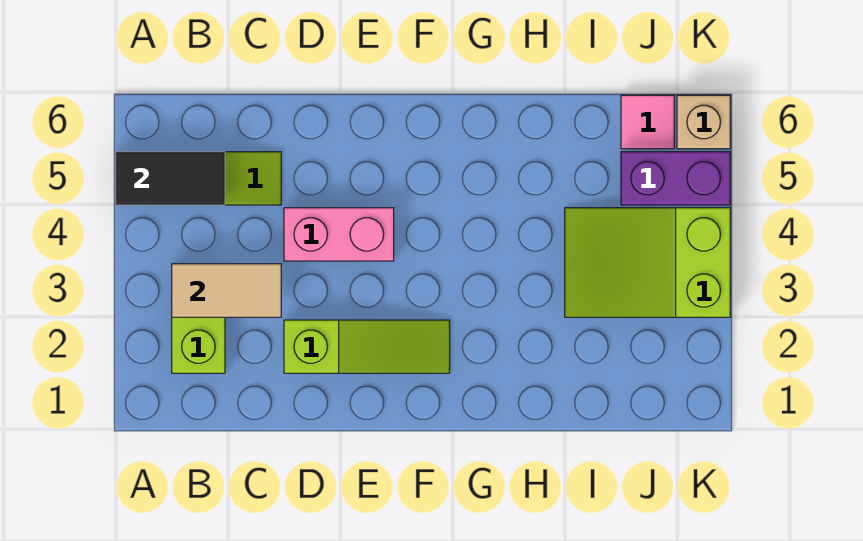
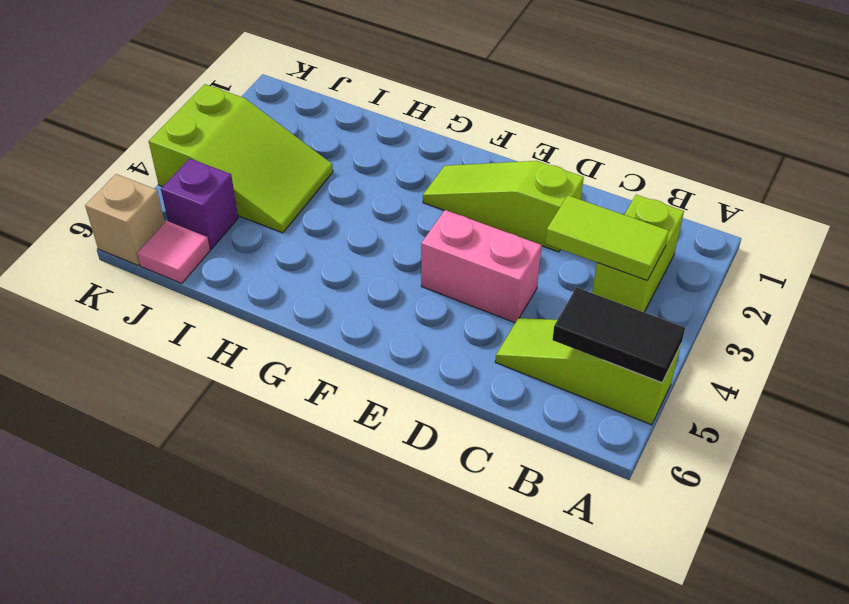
tan tile B3:C3 level 2 -> lime tile B3:C3 level 2
purple brick J5:K5 level 1 -> purple brick J5 level 1

